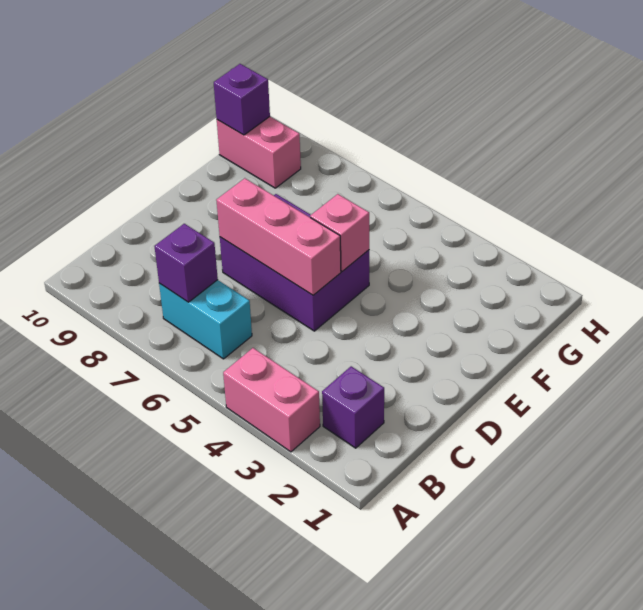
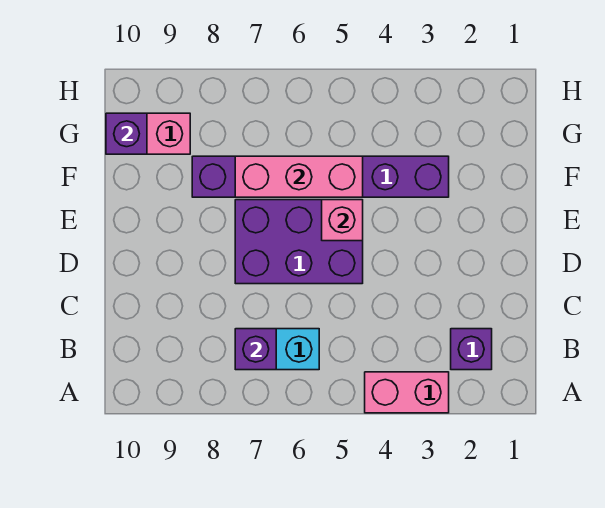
pink brick D5:D7 level 2 -> pink brick F5:F7 level 2
none -> purple brick F3:F8 level 1

